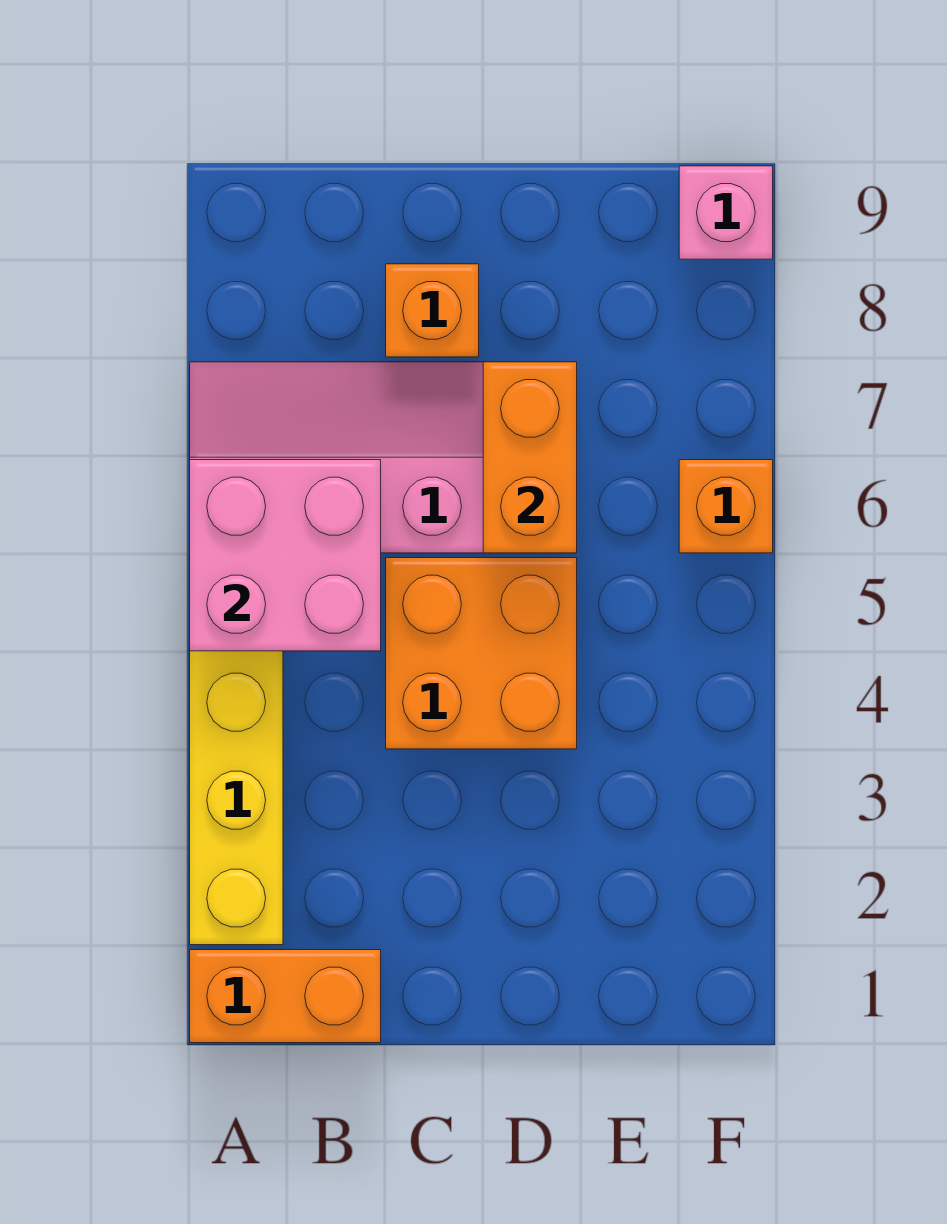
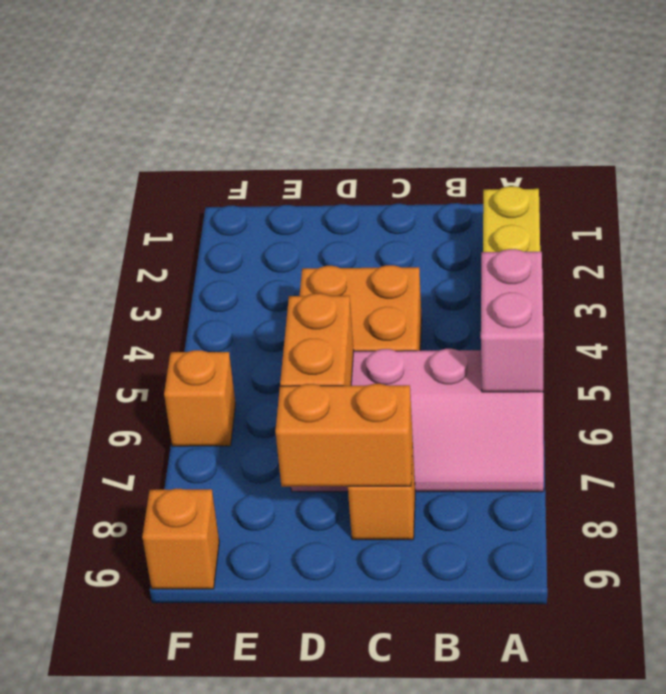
orange brick A1:B1 level 1 -> orange brick C8:D8 level 2
pink brick A5:B6 level 2 -> pink brick A5:A6 level 2
pink brick F9 level 1 -> orange brick F9 level 1

